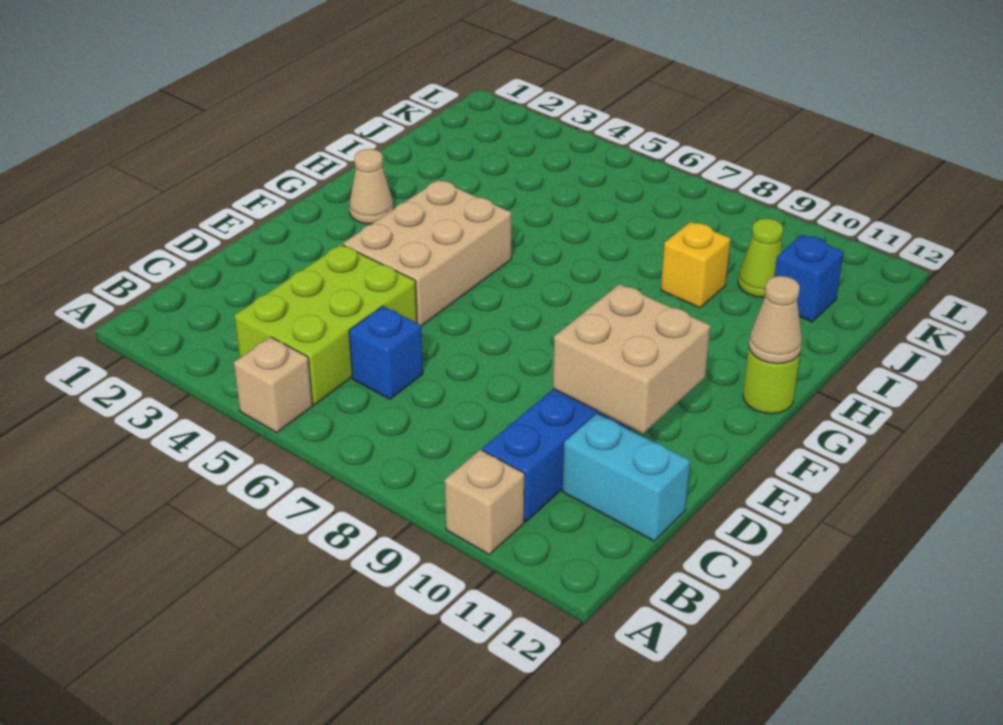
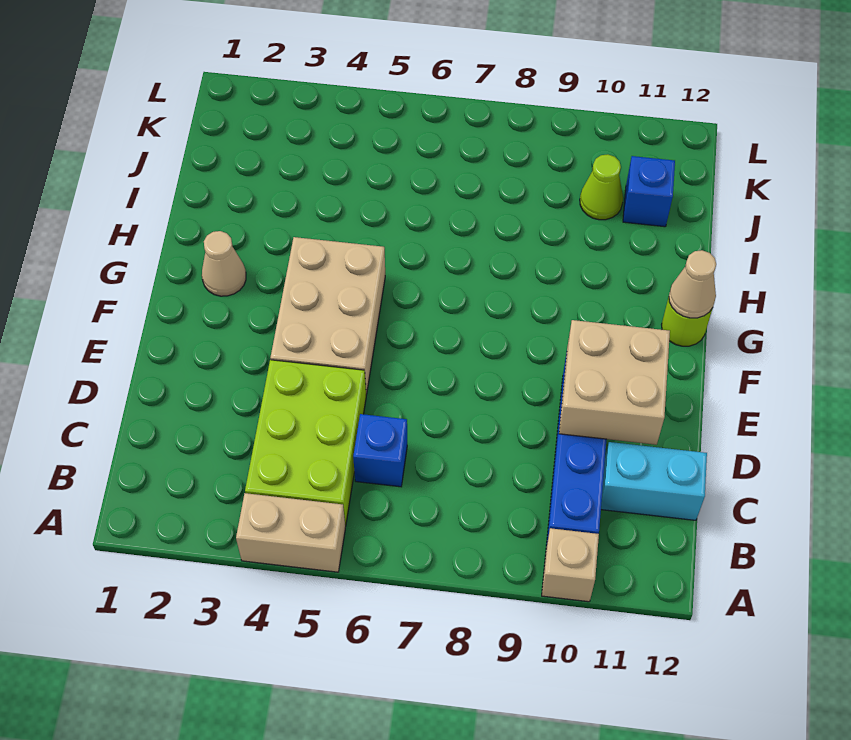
tan brick A5 level 1 -> tan brick A4:A5 level 1
yellow brick I9 level 1 -> none

